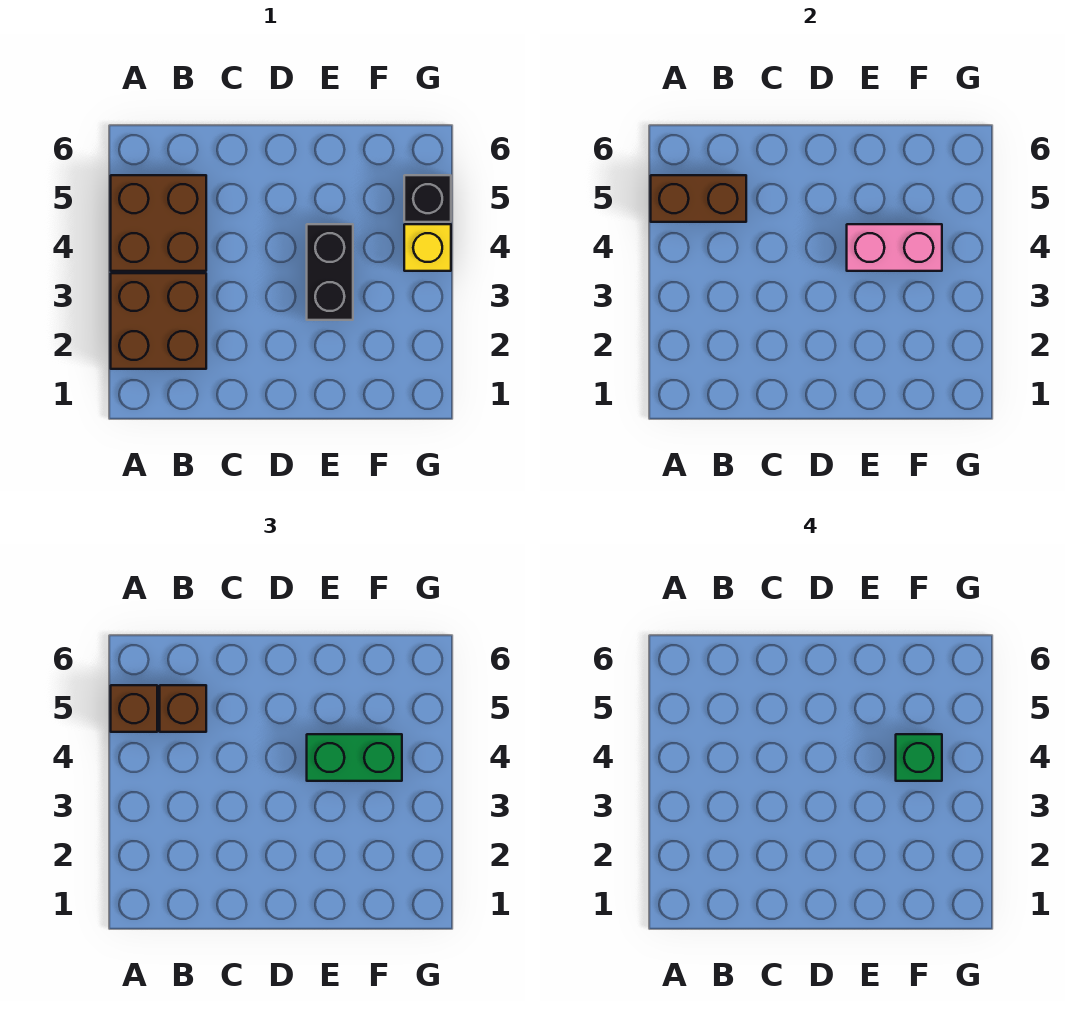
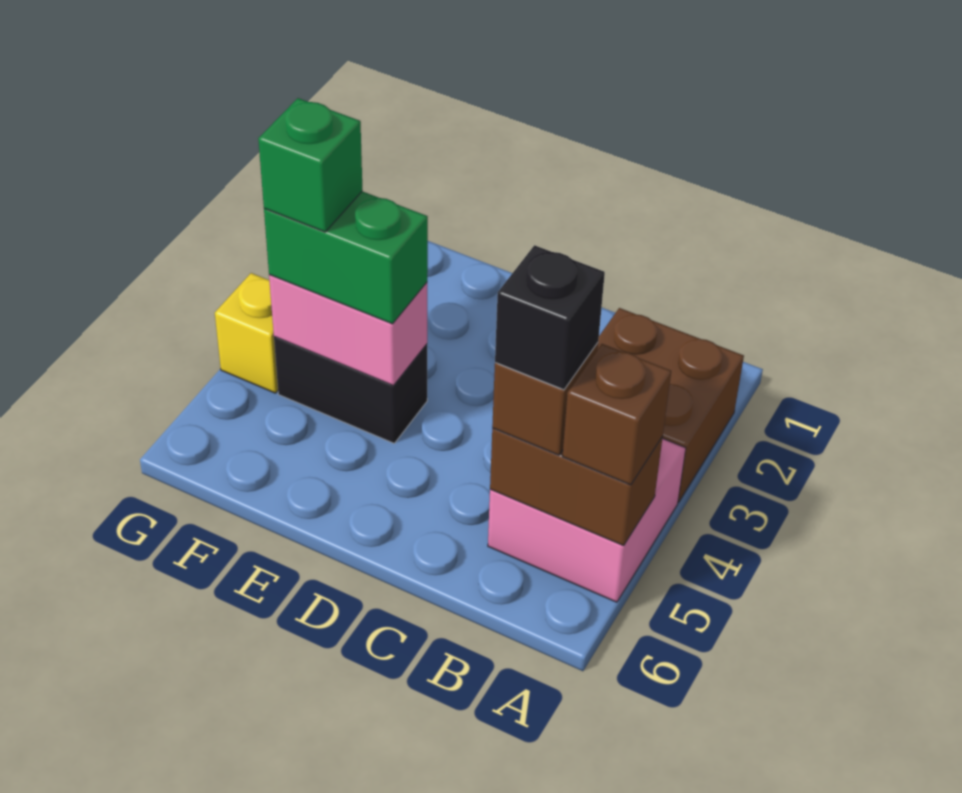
brown brick A4:B5 level 1 -> pink brick A4:B5 level 1
black brick E3:E4 level 1 -> black brick E4:F4 level 1
black brick G5 level 1 -> black brick B5 level 4

